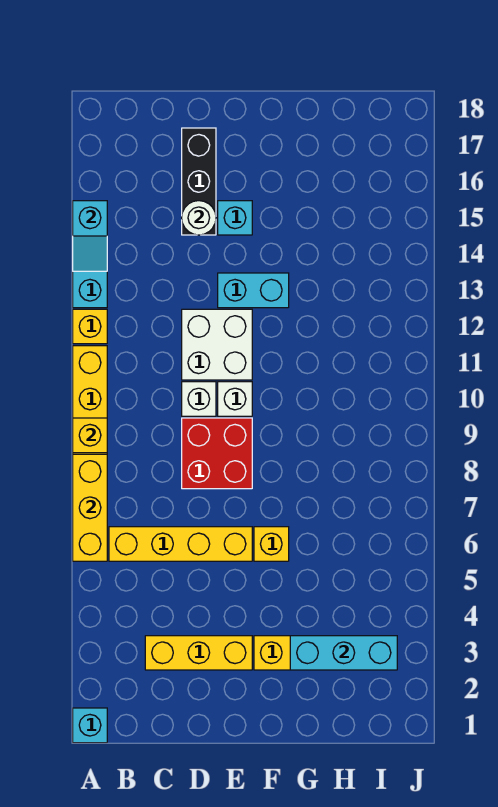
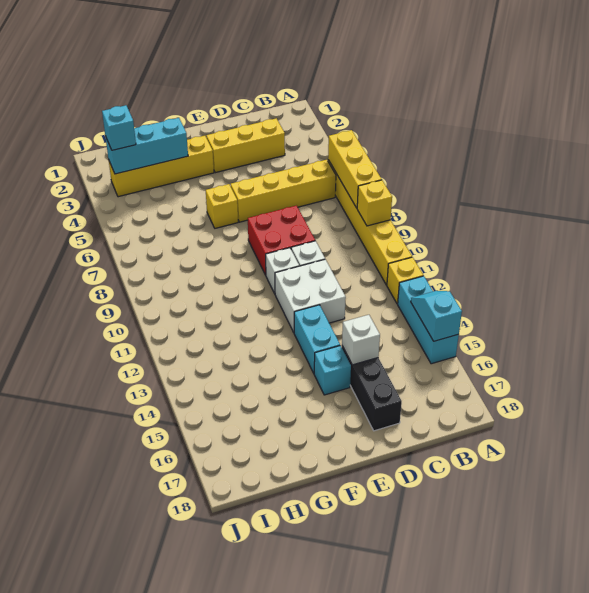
cyan brick A1 level 1 -> cyan brick I3 level 3
white round brick D15 level 2 -> white brick D15 level 2
cyan brick E13:F13 level 1 -> cyan brick E13:E14 level 1

